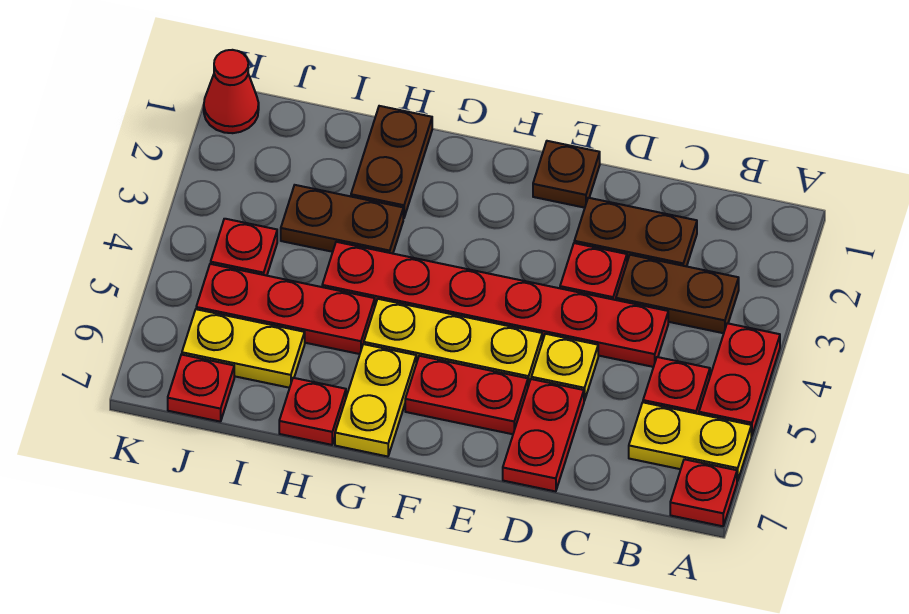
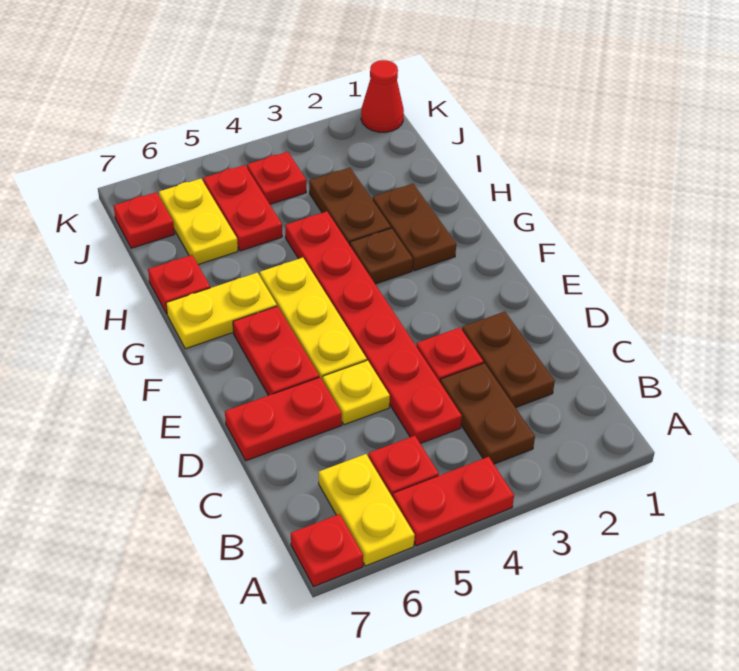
brown plate E1 level 1 -> brown plate G3 level 1
brown plate H1:H2 level 1 -> brown plate G2:H2 level 1
red plate H5:J5 level 1 -> red plate I5:J5 level 1

